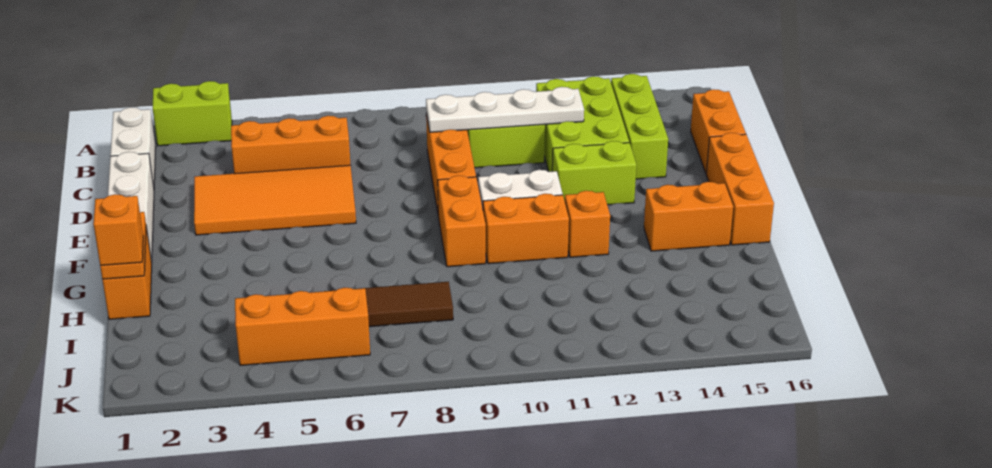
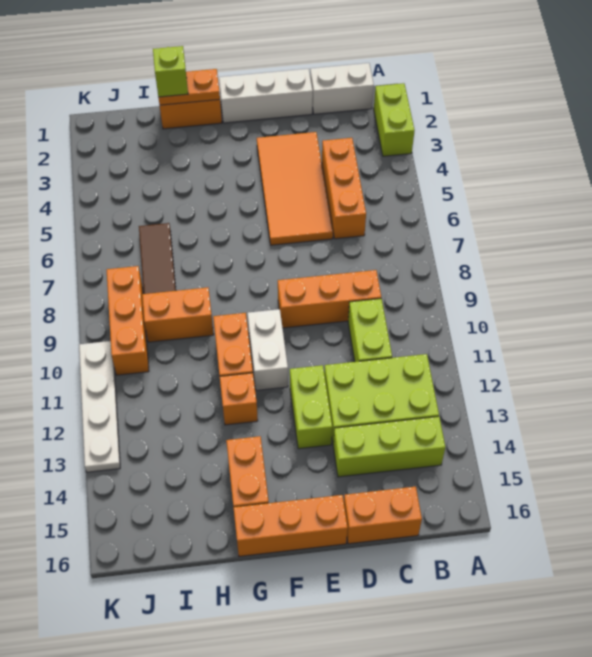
white plate C9:C12 level 2 -> white plate K10:K13 level 1
orange brick F9:G9 level 1 -> orange brick H9:I9 level 1
orange brick H1 level 3 -> lime brick H1 level 3
orange brick J4:J6 level 1 -> orange brick J8:J10 level 1

